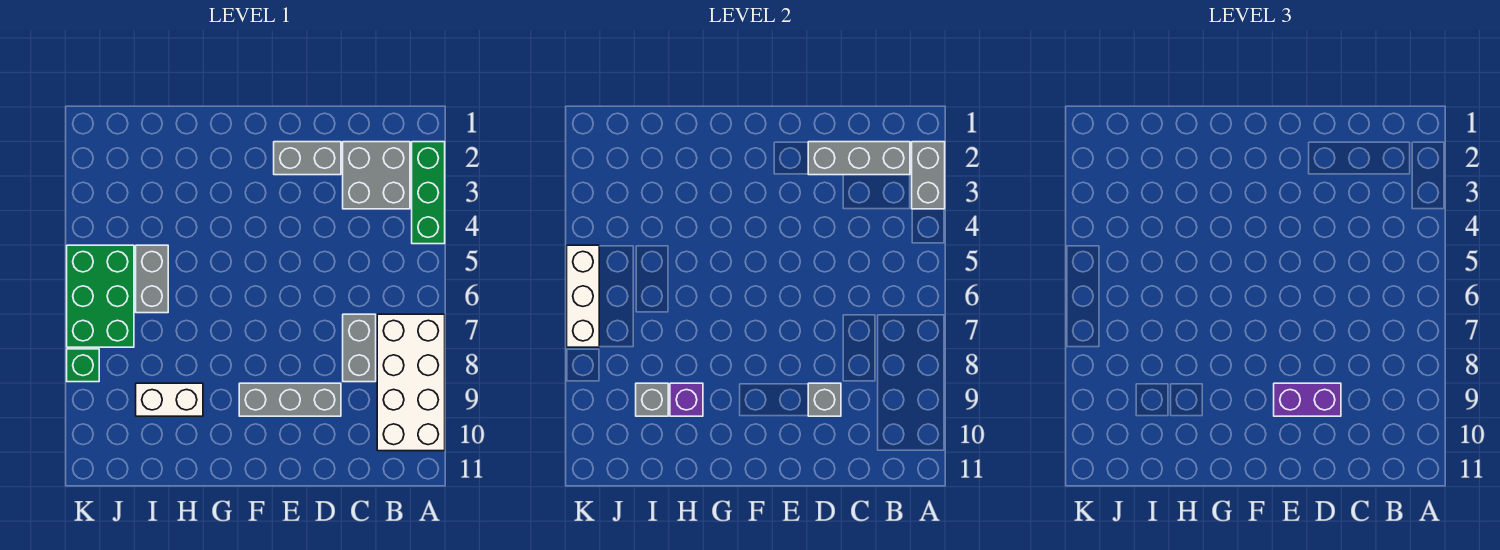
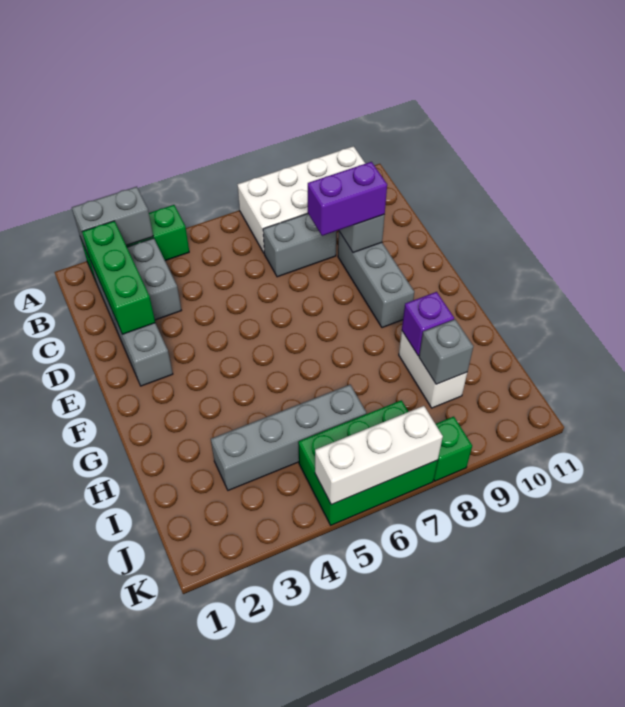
grey brick B2:D2 level 2 -> green brick B2:D2 level 2
purple brick D9:E9 level 3 -> purple brick D8:D9 level 3
grey brick I5:I6 level 1 -> grey brick I3:I6 level 1

